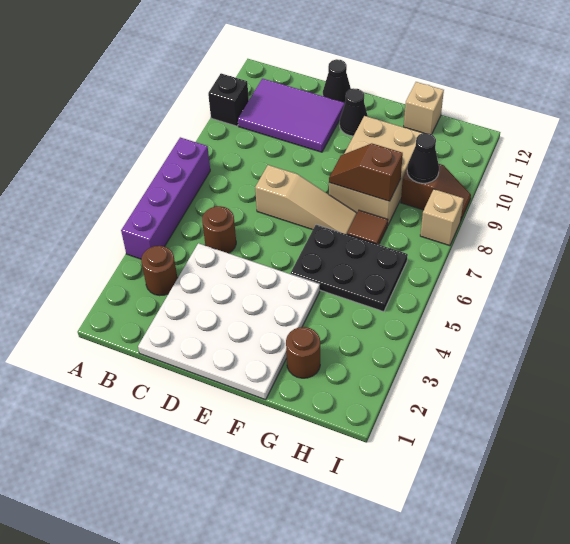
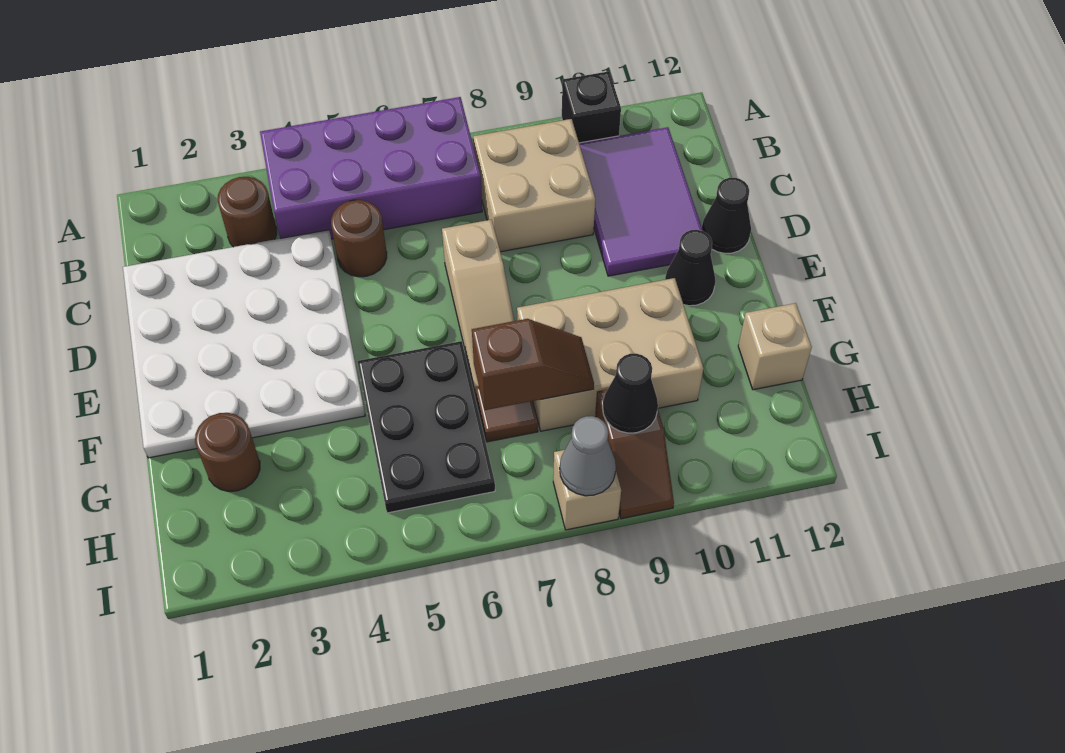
purple brick A4:A7 level 1 -> purple brick A4:B7 level 1
none -> tan brick B8:C9 level 1
brown slope F8:G8 level 2 top G -> brown slope G7:G8 level 2 top 7
none -> grey cone I8 level 2

